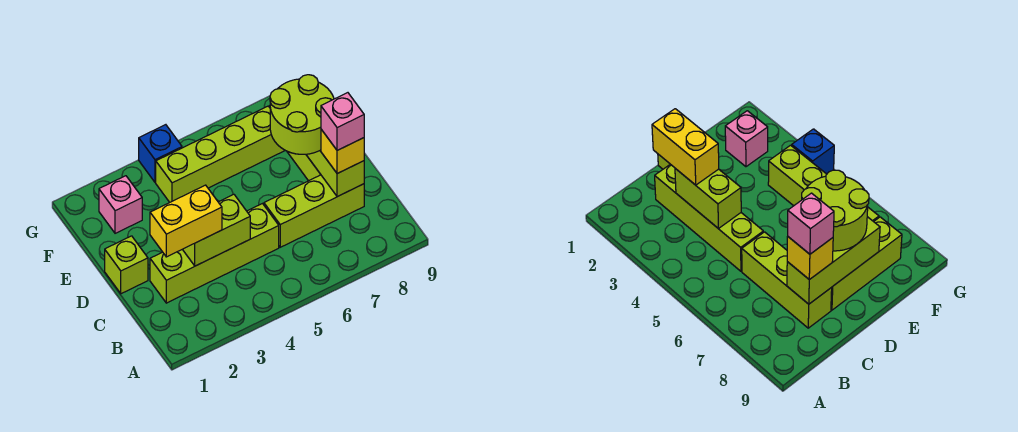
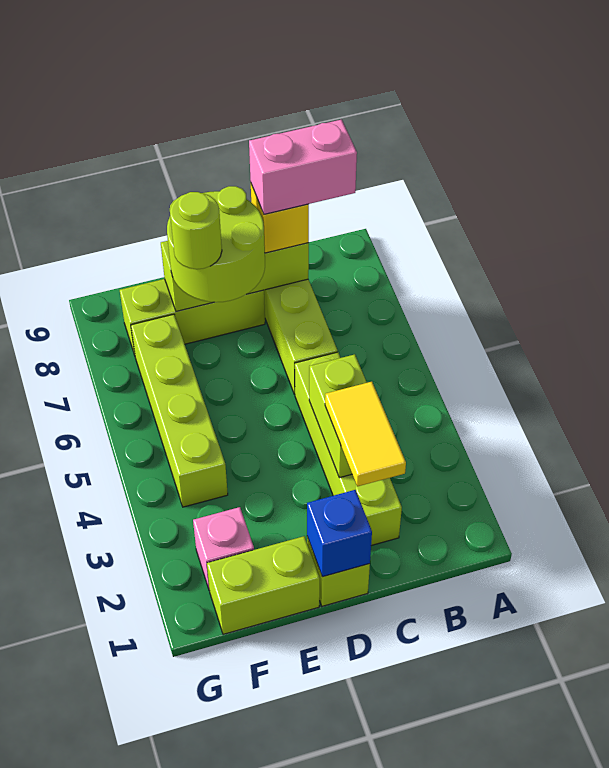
yellow brick C2:C3 level 3 -> yellow tile C2:C3 level 3
pink brick C8 level 4 -> pink brick B8:C8 level 4
none -> lime brick E1:F1 level 1
none -> lime round brick E7 level 4
blue brick G4 level 1 -> blue brick D1 level 2

